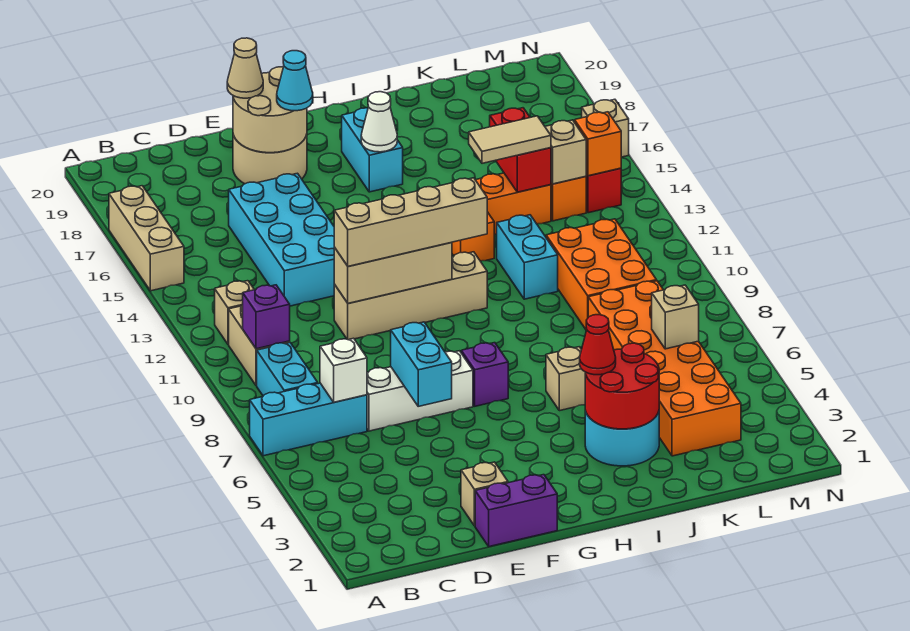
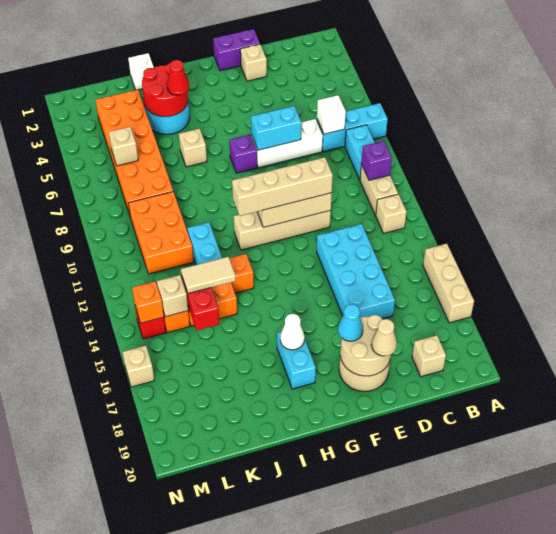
none -> tan brick C19 level 1
cyan brick E6:E7 level 2 -> cyan brick E7:F7 level 2
none -> white brick J1 level 1

